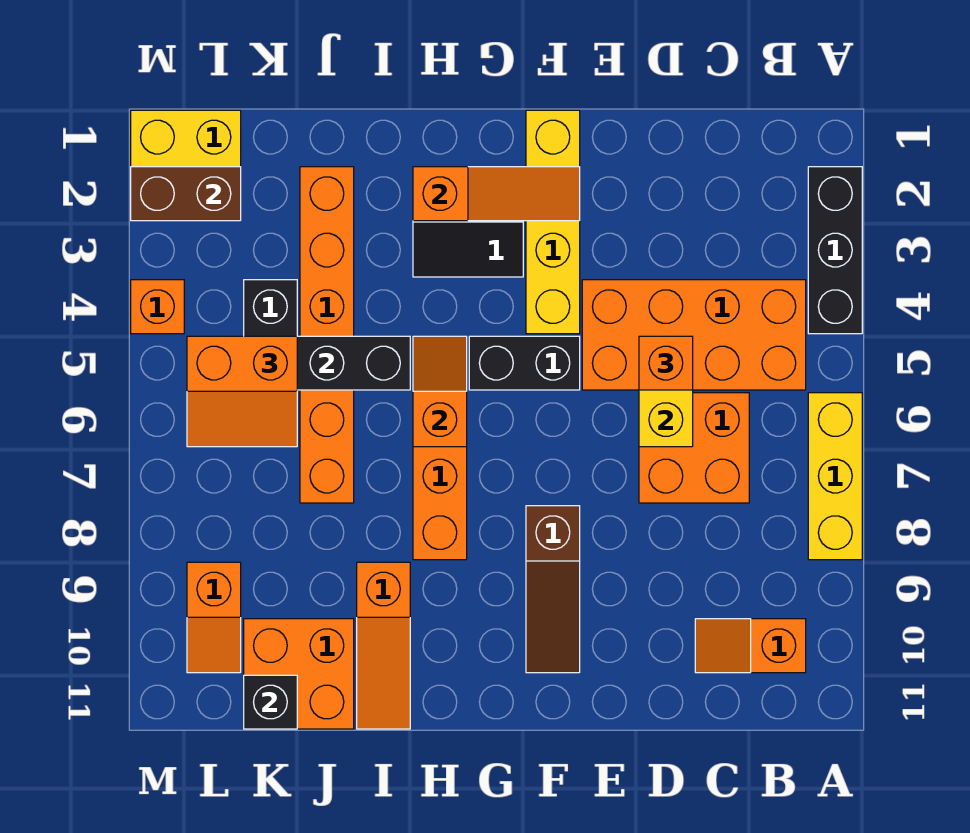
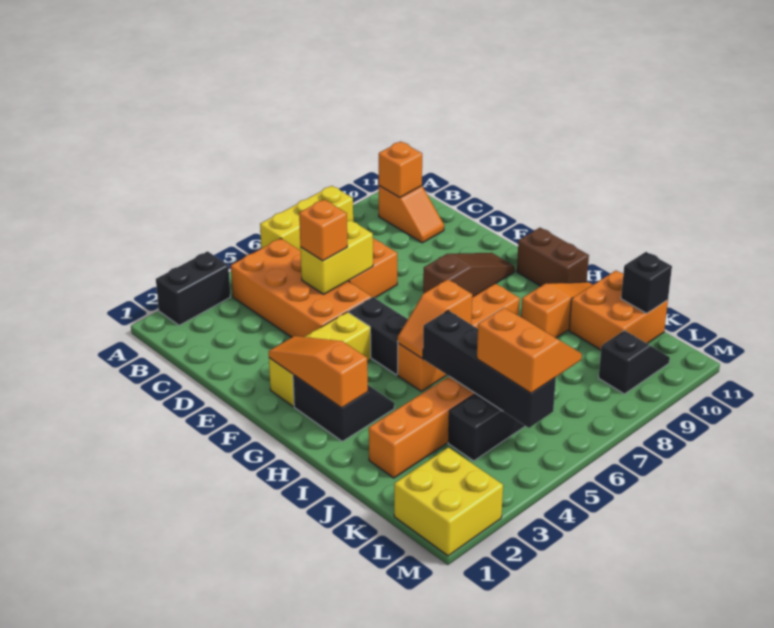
black brick A2:A4 level 1 -> black brick A2:A3 level 1
yellow brick F1:F4 level 1 -> yellow brick F2:F4 level 1
brown brick L2:M2 level 2 -> brown brick G11:H11 level 1
orange slope L9:L10 level 1 top 9 -> black slope L9:L10 level 1 top 9
orange brick M4 level 1 -> orange brick B10 level 2

